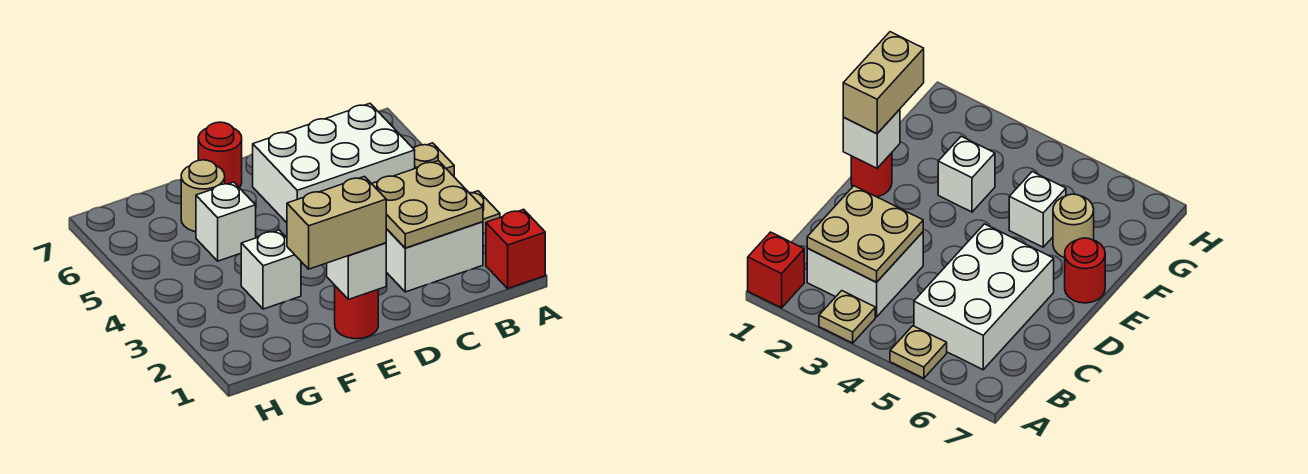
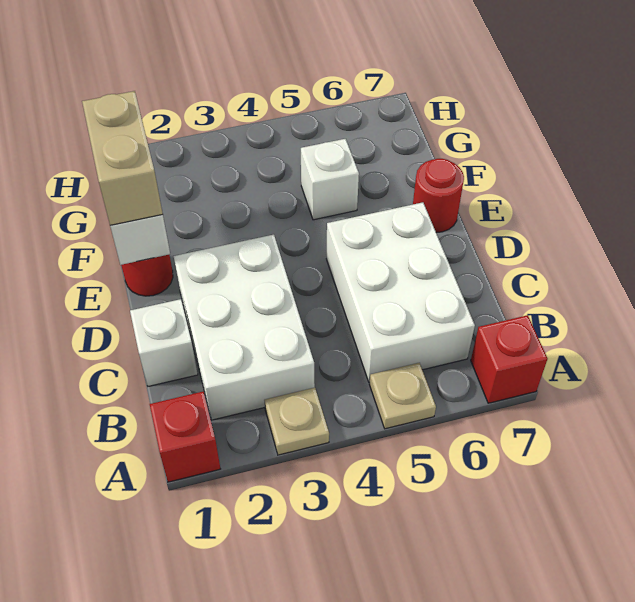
none -> red brick A7 level 1
white brick B2:C3 level 1 -> white brick B2:D3 level 1
tan plate B2:C3 level 2 -> none
white brick F3 level 1 -> white brick C1 level 1
tan round brick F6 level 1 -> none

